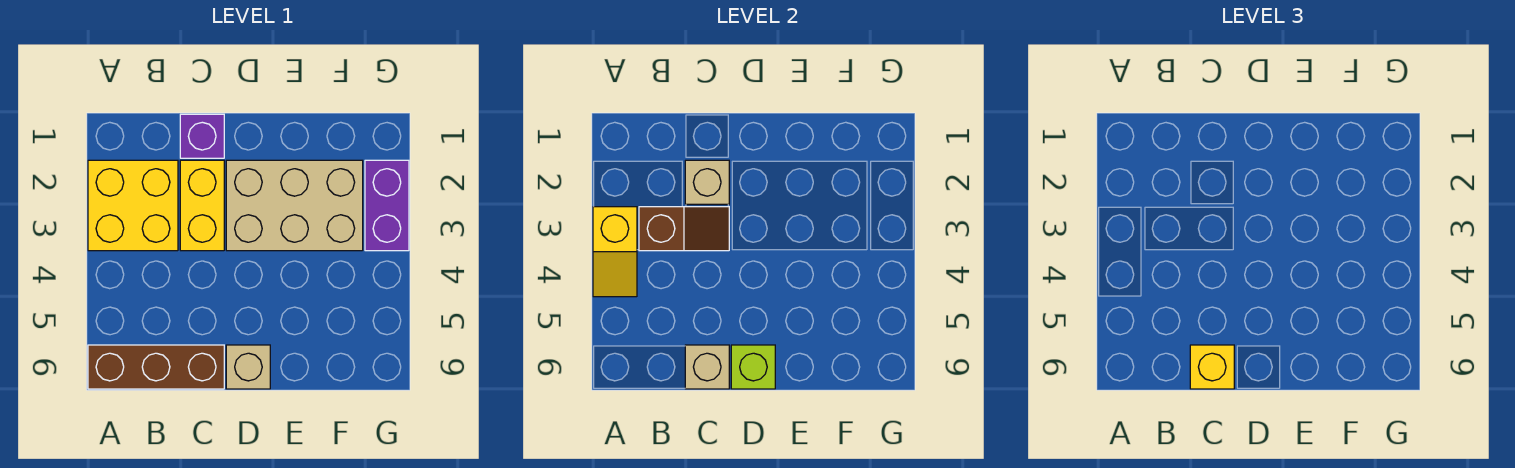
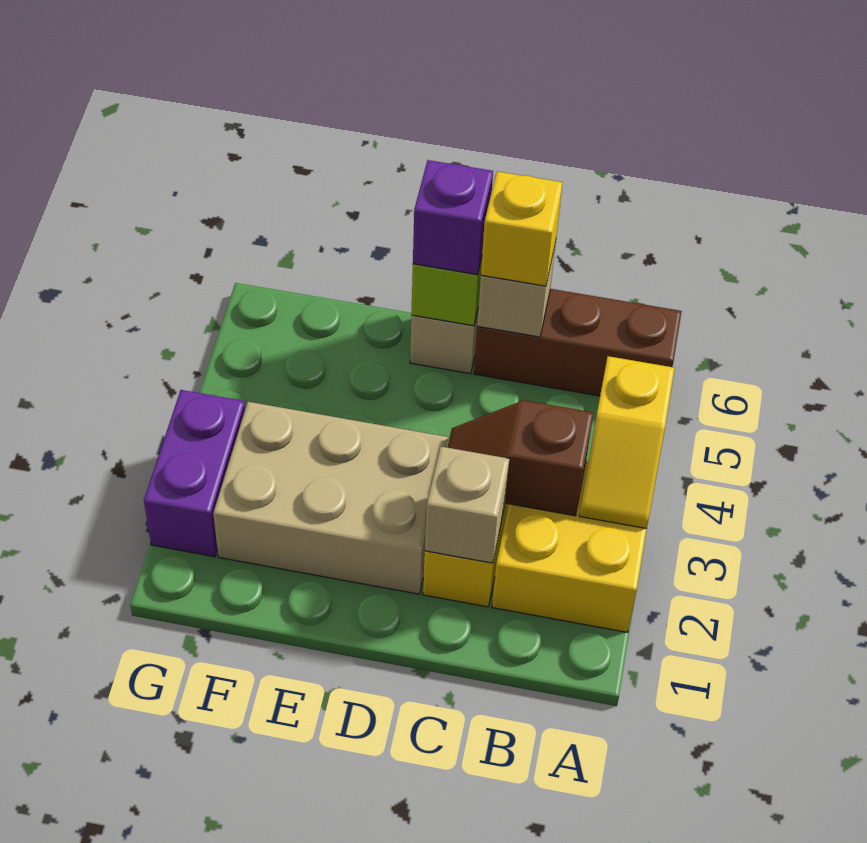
yellow slope A3:A4 level 2 top 3 -> yellow slope A3:A4 level 2 top 4
purple brick C1 level 1 -> purple brick D6 level 3

